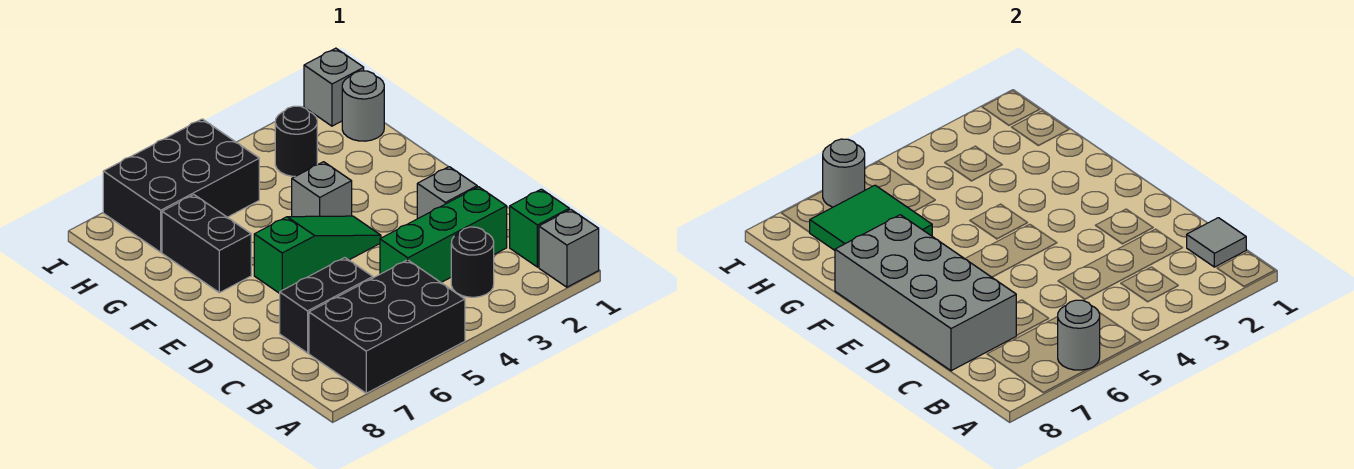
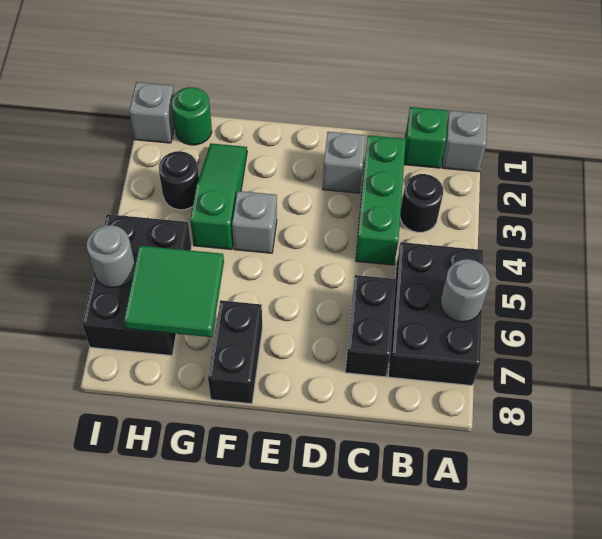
grey tile B1 level 2 -> none
grey brick C7:F8 level 2 -> none
green slope E4:E6 level 1 top 6 -> green slope G2:G4 level 1 top 4
black brick F7:G7 level 1 -> black brick F7:F8 level 1
grey round brick H1 level 1 -> green round brick H1 level 1

